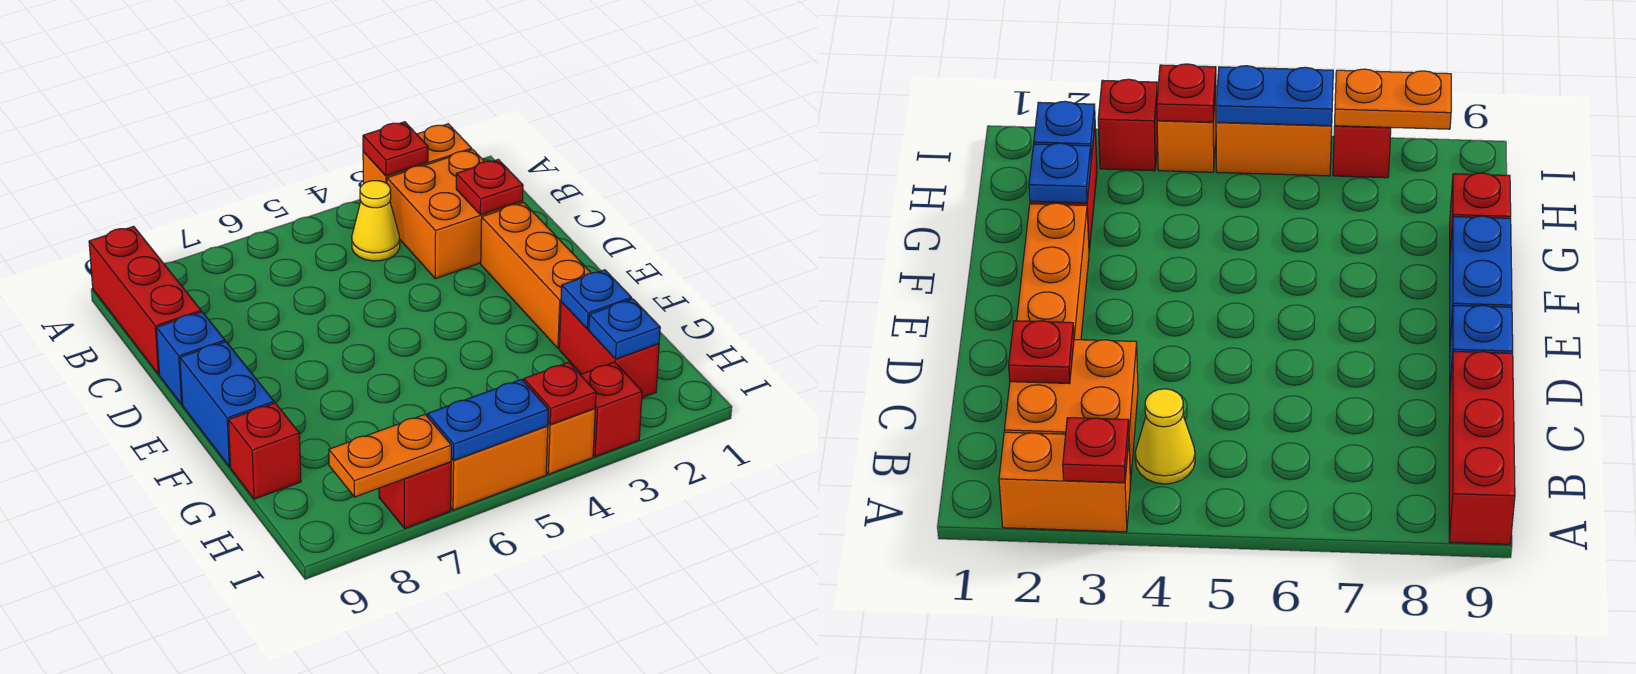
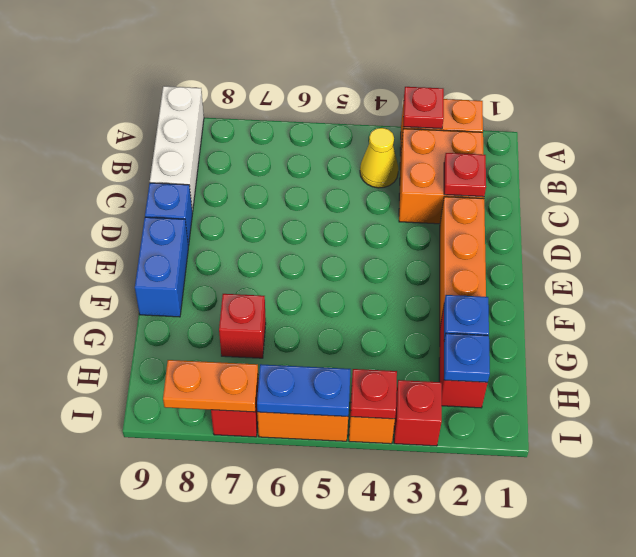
red brick A9:C9 level 1 -> white brick A9:C9 level 1
red brick G9 level 1 -> red brick G7 level 1

